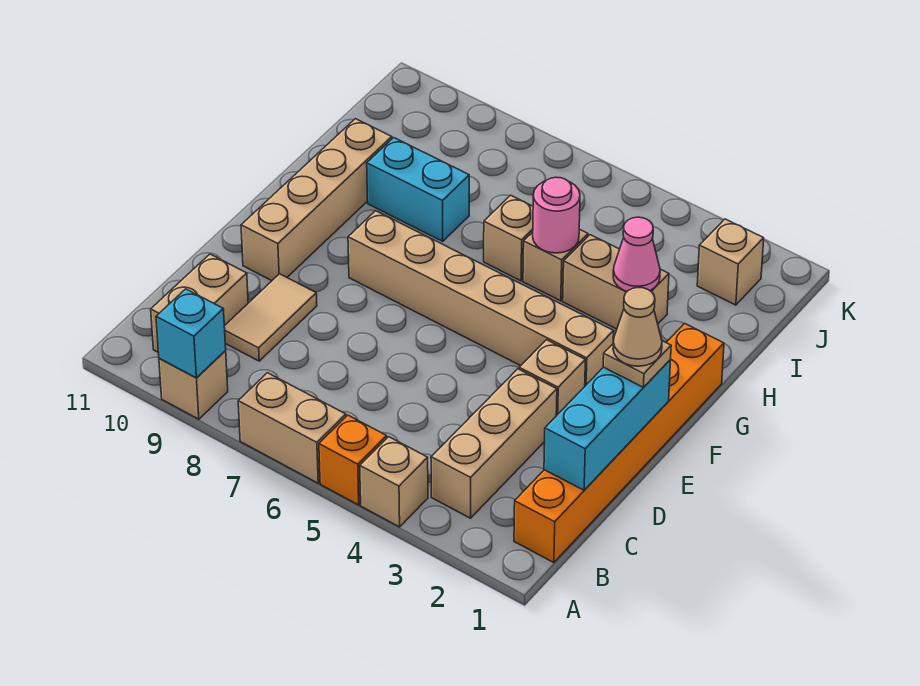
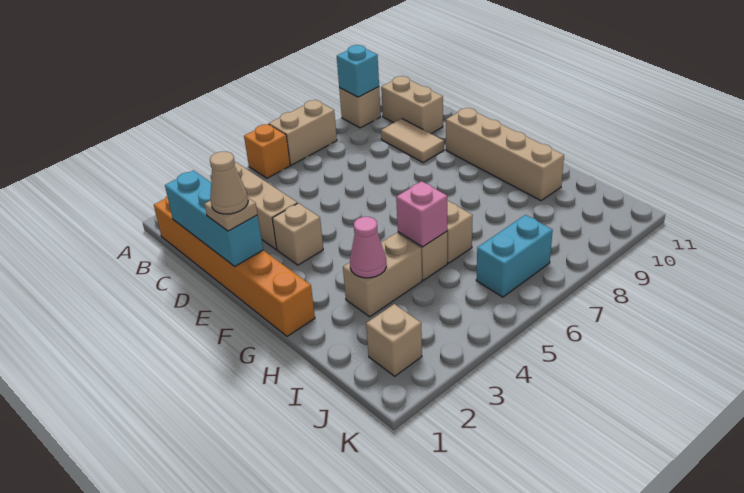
tan brick A4 level 1 -> none
tan brick F3:F8 level 1 -> none
pink round brick H5 level 2 -> pink brick H5 level 2
cyan brick H8:H9 level 1 -> cyan brick J6:J7 level 1

